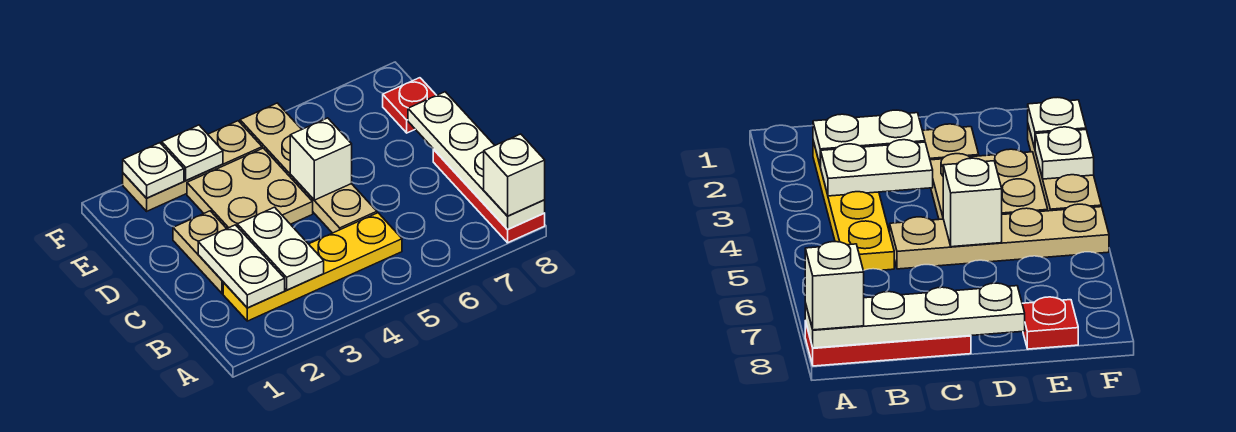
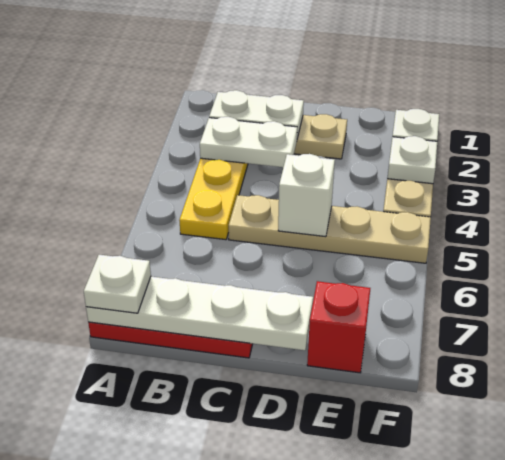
white brick A8 level 3 -> white plate A8 level 3
tan plate D3:E4 level 1 -> none
red plate E8 level 1 -> red brick E8 level 1

